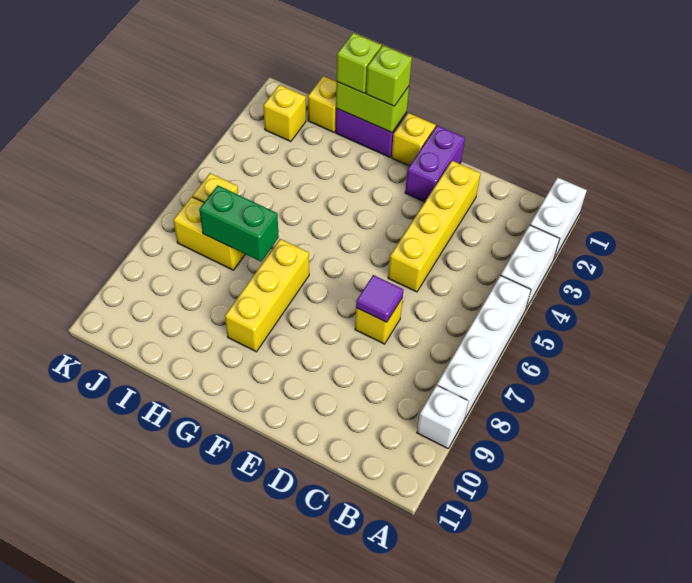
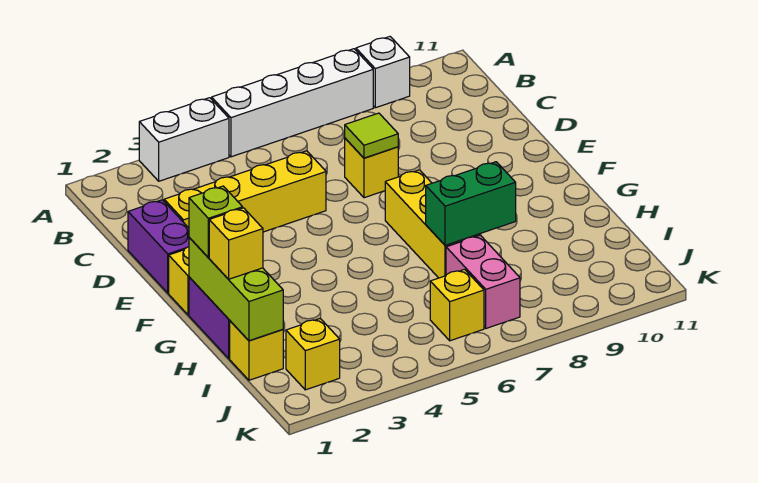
white brick A1:A2 level 1 -> none
purple tile D7 level 2 -> lime tile D7 level 2
purple brick E1:E2 level 1 -> purple brick D1:E1 level 1
lime brick G1:H1 level 2 -> lime brick G1:I1 level 2
yellow brick G7:G9 level 1 -> yellow brick F7:H7 level 1
lime brick H1 level 3 -> yellow brick H1 level 3
green brick H7:I7 level 2 -> green brick H7:H8 level 2
yellow brick I7:J7 level 1 -> pink brick I7:J7 level 1

